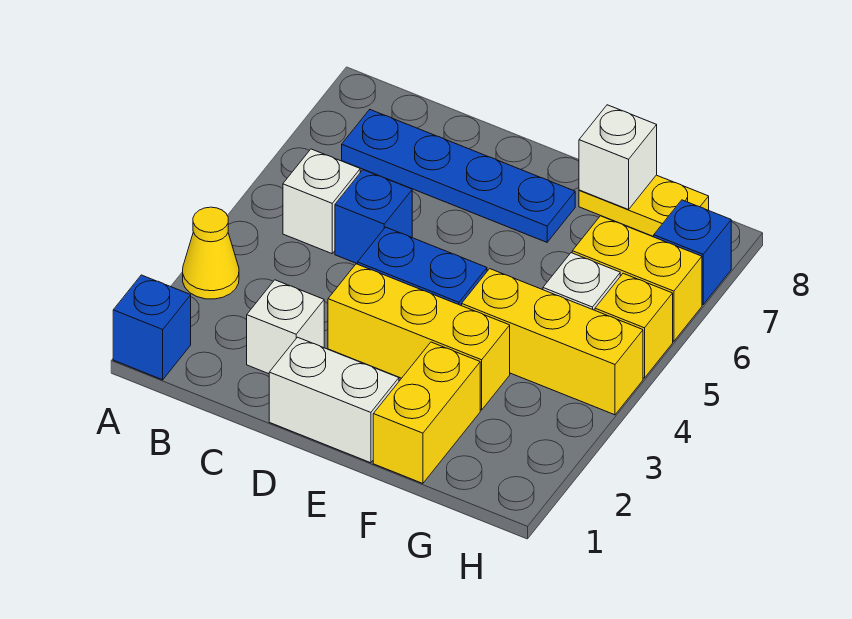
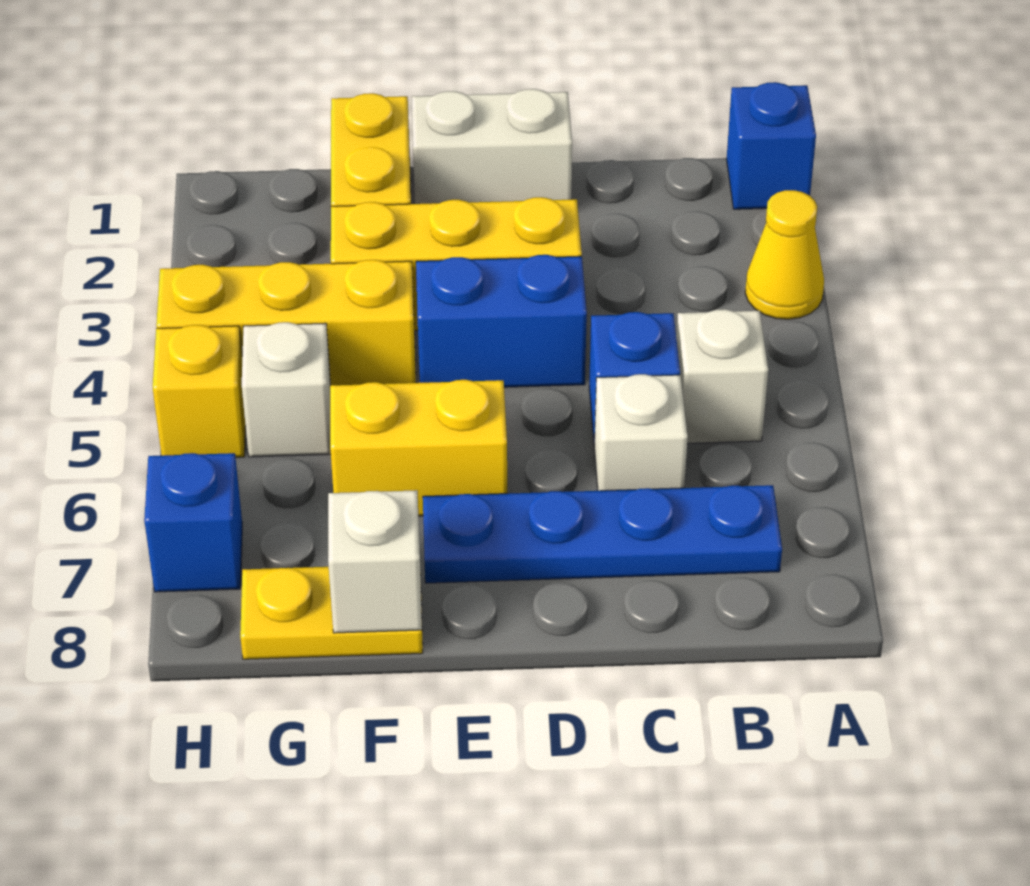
white brick C2 level 1 -> white brick C6 level 1
yellow brick G6:H6 level 1 -> yellow brick E6:F6 level 1

